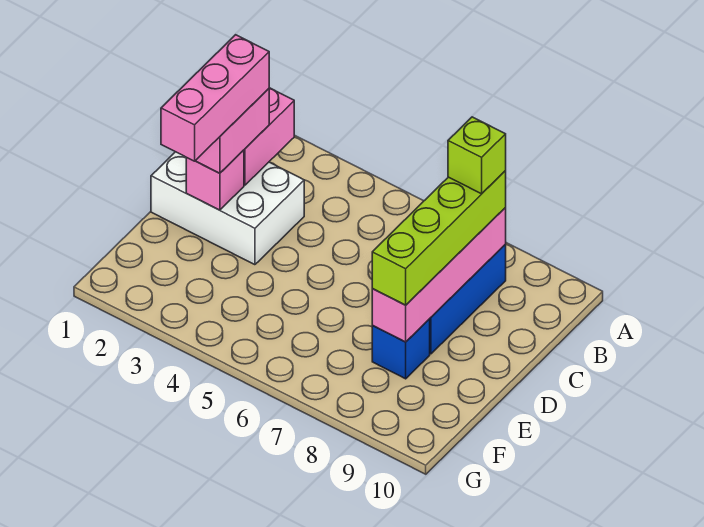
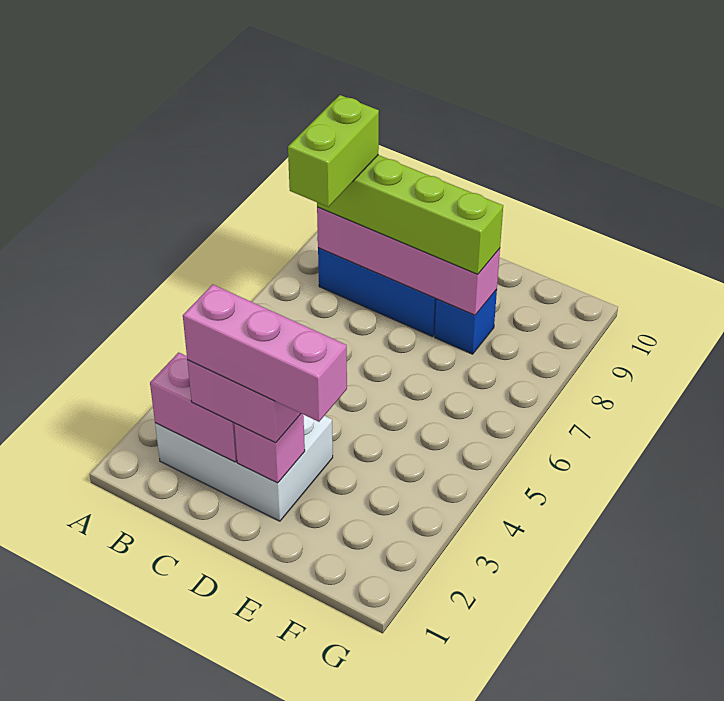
lime brick B8 level 4 -> lime brick B7:B8 level 4
white brick C1:D3 level 1 -> white brick B2:D3 level 1

